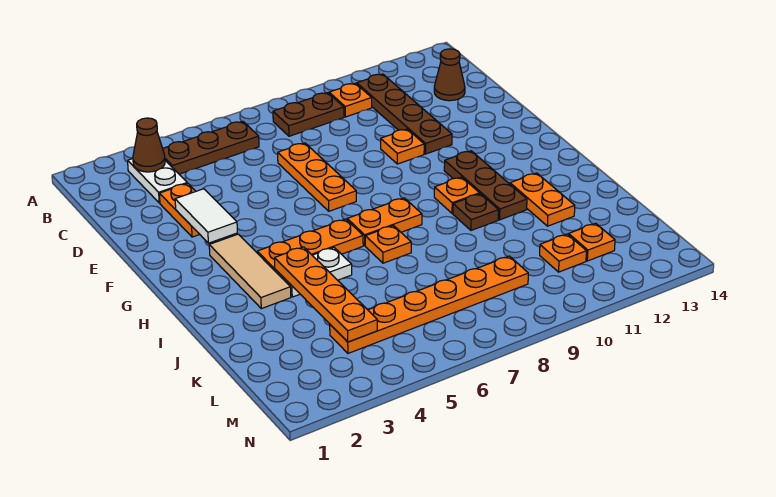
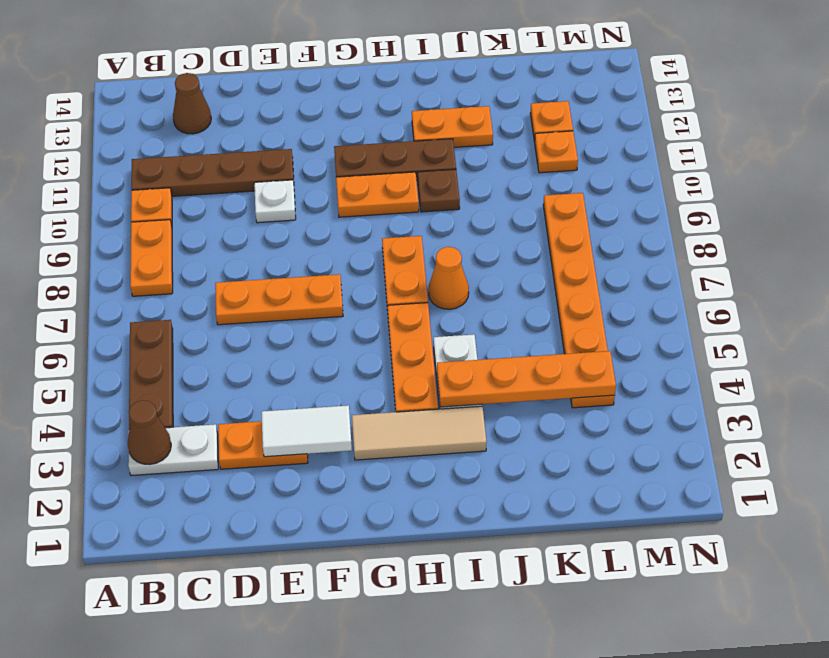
brown plate B8:B9 level 1 -> orange plate B8:B9 level 1
orange plate E10 level 1 -> white plate E10 level 1
orange plate H10 level 1 -> orange plate G10:H10 level 1
orange plate I7 level 1 -> orange cone I7 level 1

